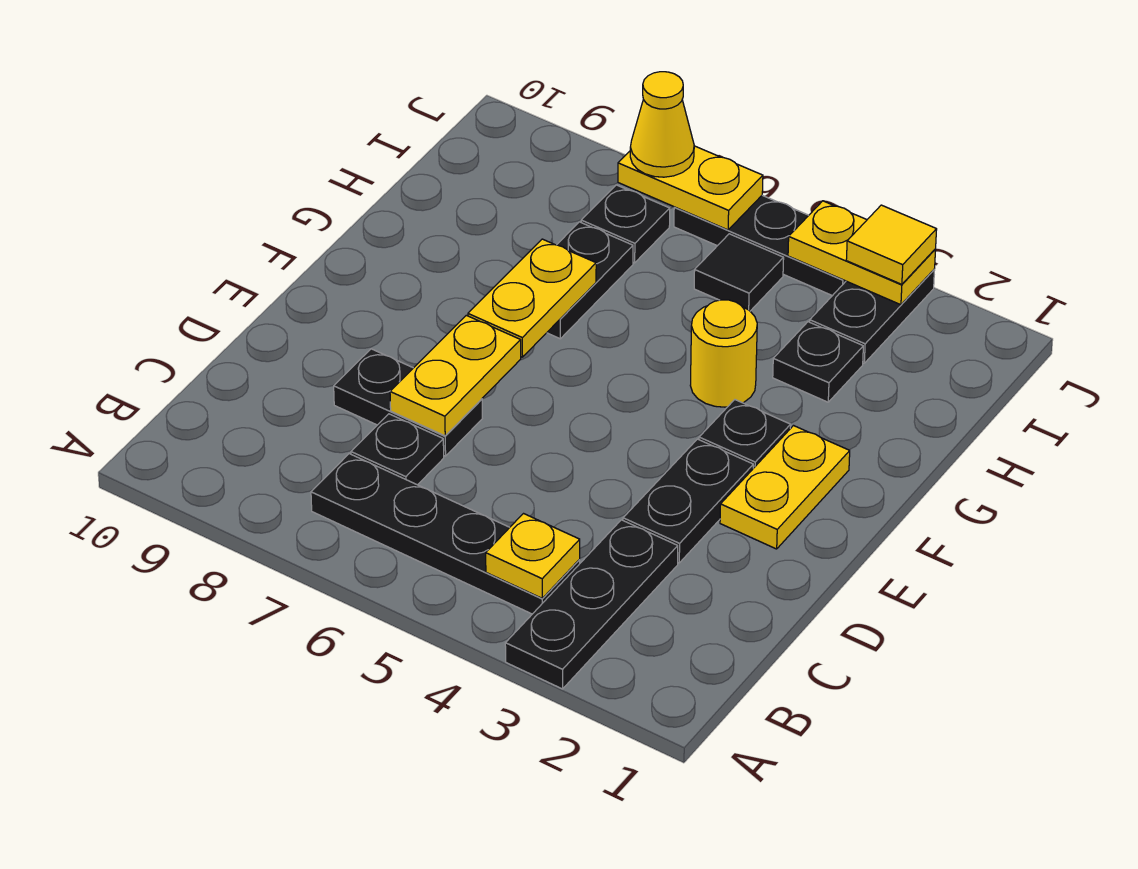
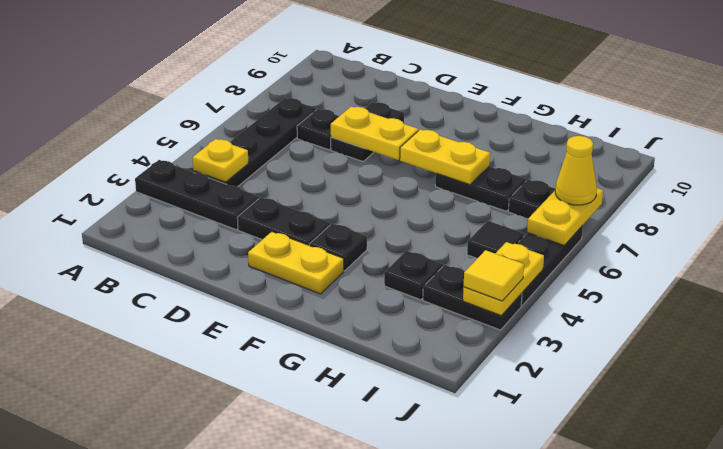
yellow round brick G4 level 1 -> none

